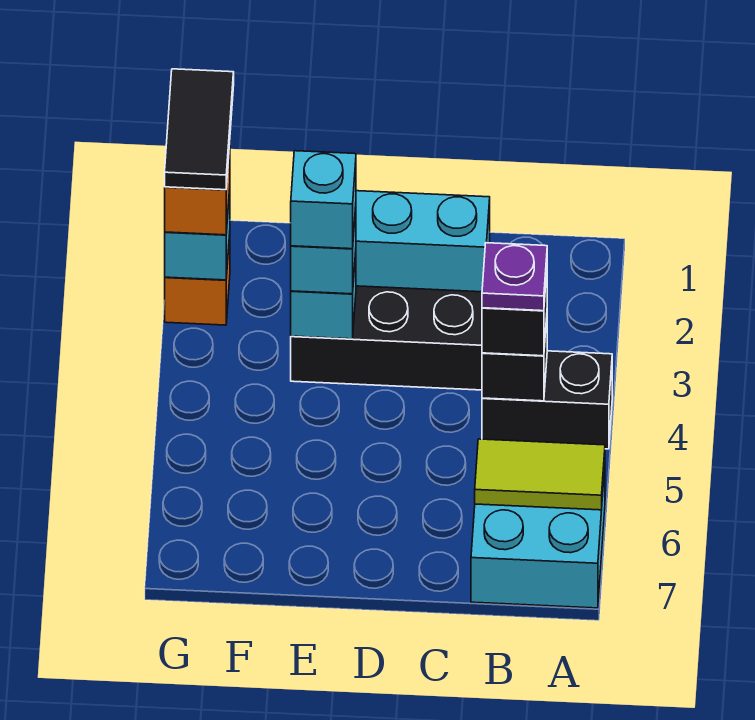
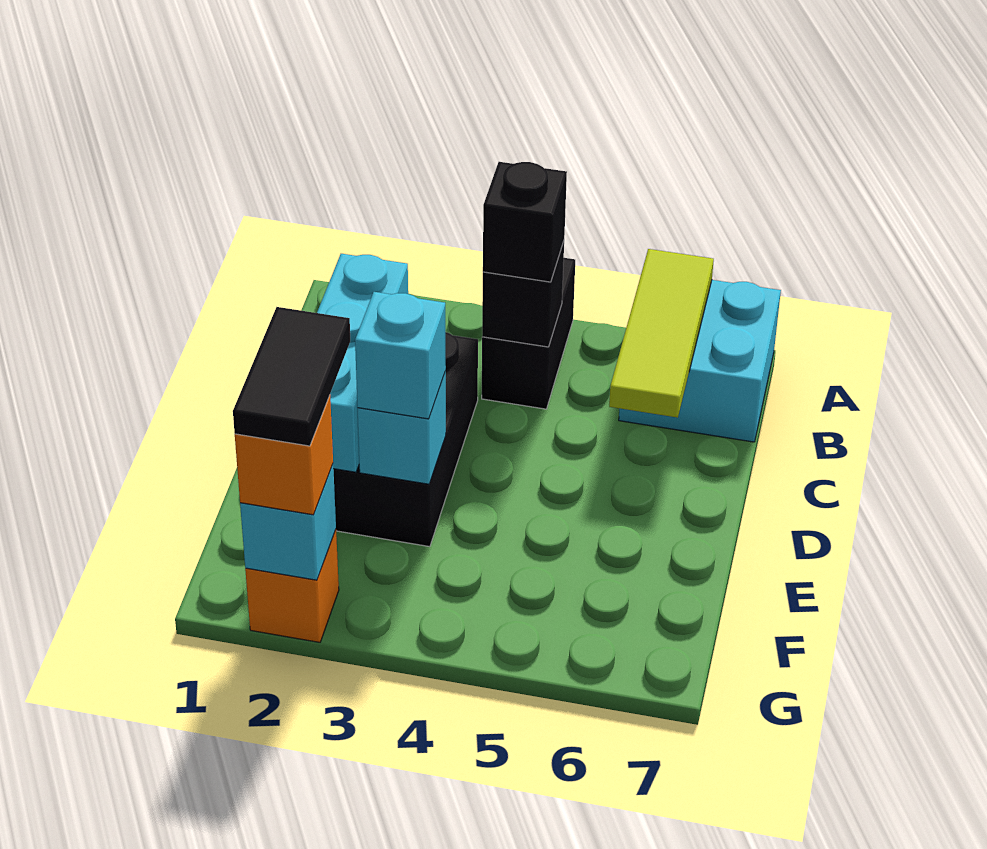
lime tile A6:B6 level 2 -> lime tile A6:C6 level 2
purple plate B4 level 4 -> none
cyan brick E3 level 4 -> none
black tile G1:G2 level 4 -> black tile F2:G2 level 4

